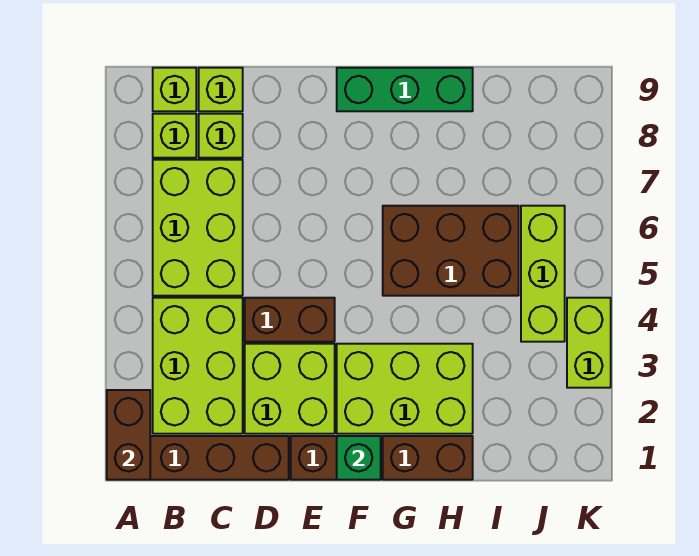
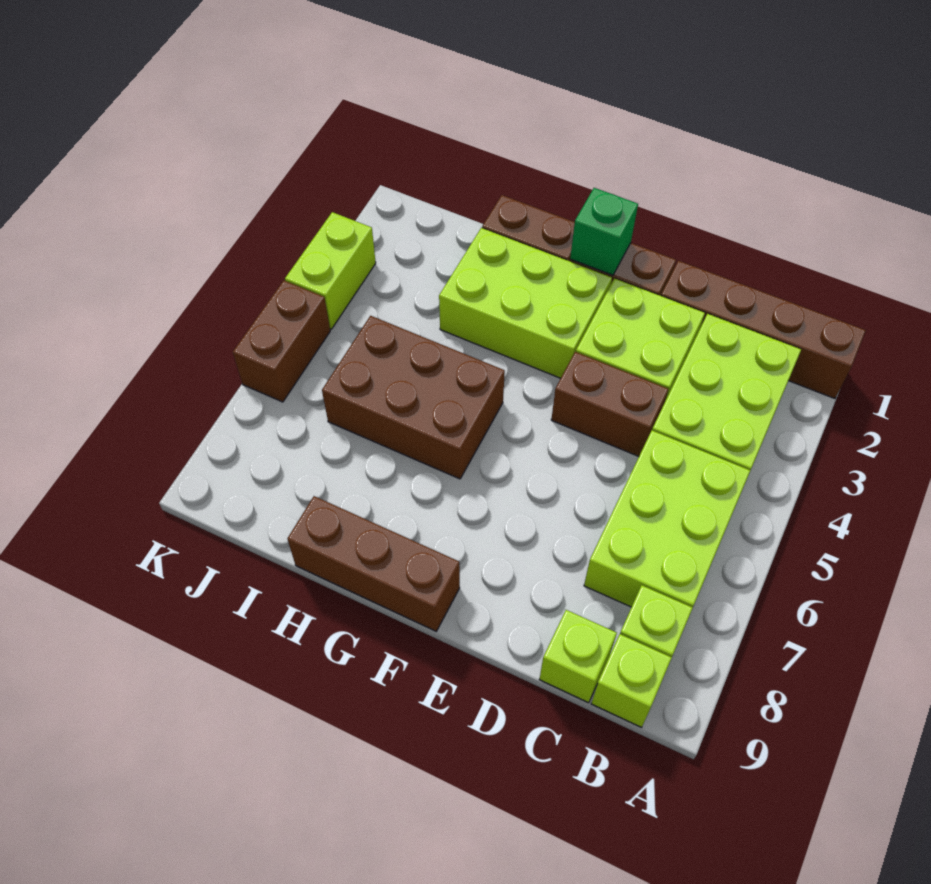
brown brick A1:A2 level 2 -> brown brick K5:K6 level 1
lime brick C8 level 1 -> none
green brick F9:H9 level 1 -> brown brick F9:H9 level 1
lime brick J4:J6 level 1 -> none

